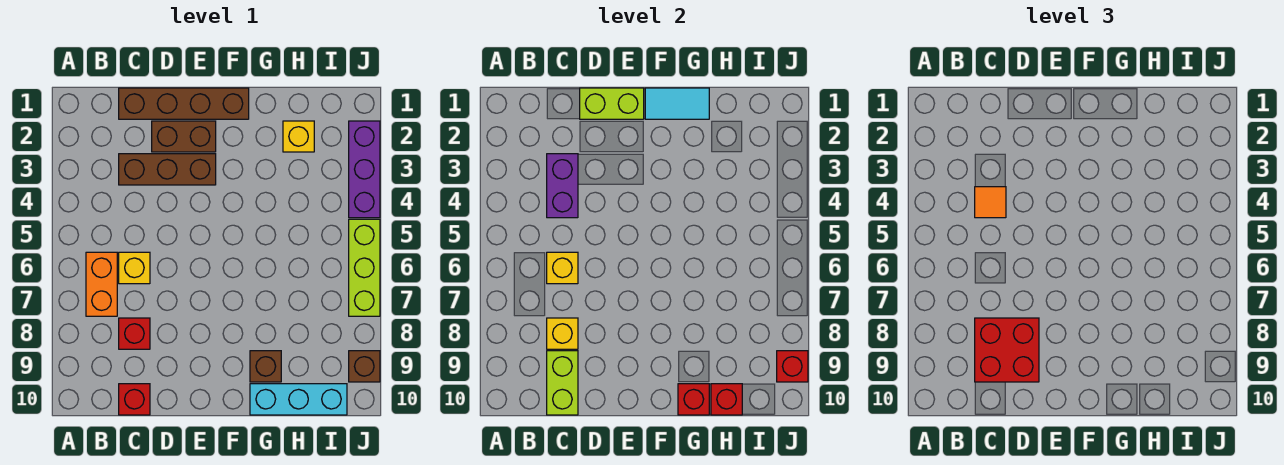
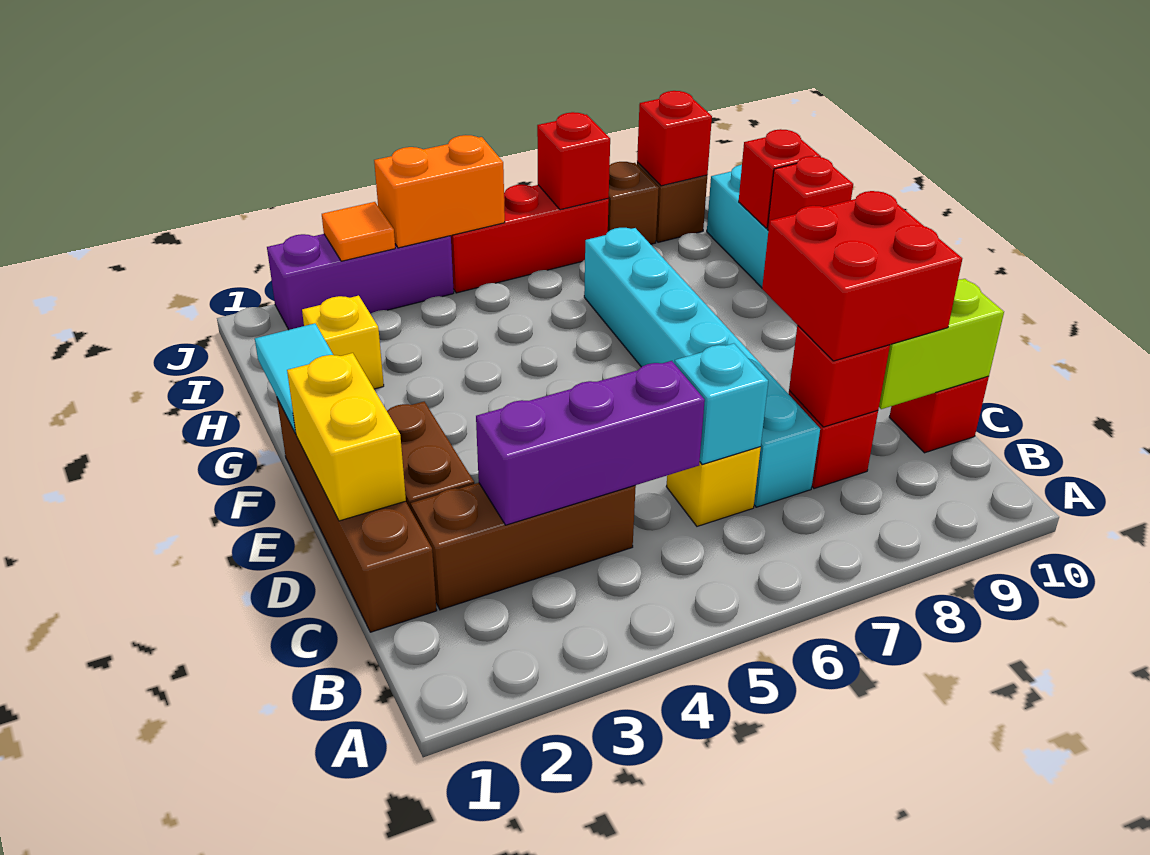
orange brick B6:B7 level 1 -> orange brick J4:J5 level 2
brown brick C3:E3 level 1 -> brown brick C2:C4 level 1
purple brick C3:C4 level 2 -> purple brick C3:C5 level 2
orange tile C4 level 3 -> orange tile J3 level 2
yellow brick C6 level 2 -> cyan brick C6 level 2
none -> cyan brick C7:H7 level 1
yellow brick C8 level 2 -> red brick C8 level 2
lime brick D1:E1 level 2 -> yellow brick D1:E1 level 2
brown brick G9 level 1 -> brown brick J8 level 1
lime brick J5:J7 level 1 -> red brick J5:J7 level 1
none -> red brick J7 level 2

